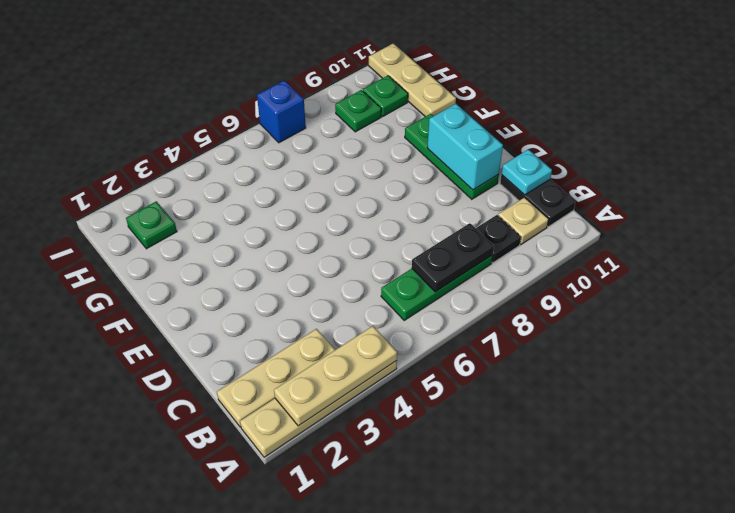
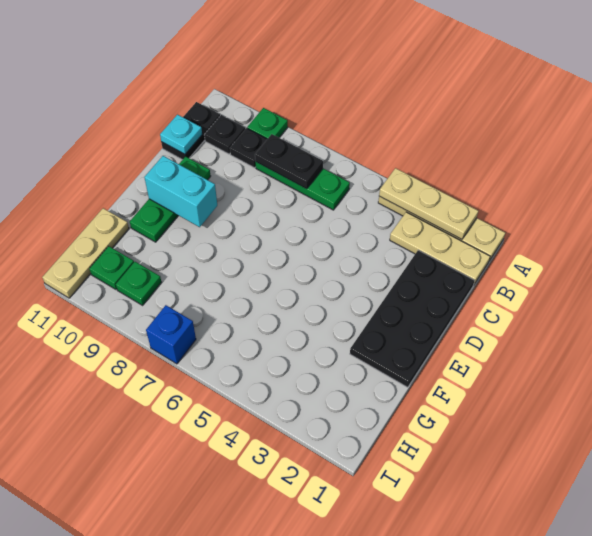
tan plate B10 level 1 -> black plate B10 level 1
none -> black plate C1:F2 level 1
cyan brick D10:E10 level 2 -> cyan brick E9:E10 level 2
green plate H2 level 1 -> green plate A9 level 1

